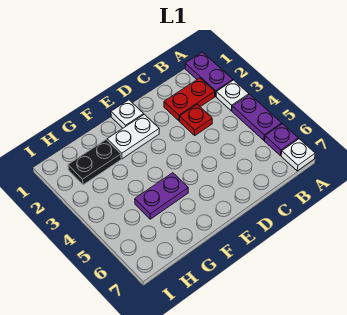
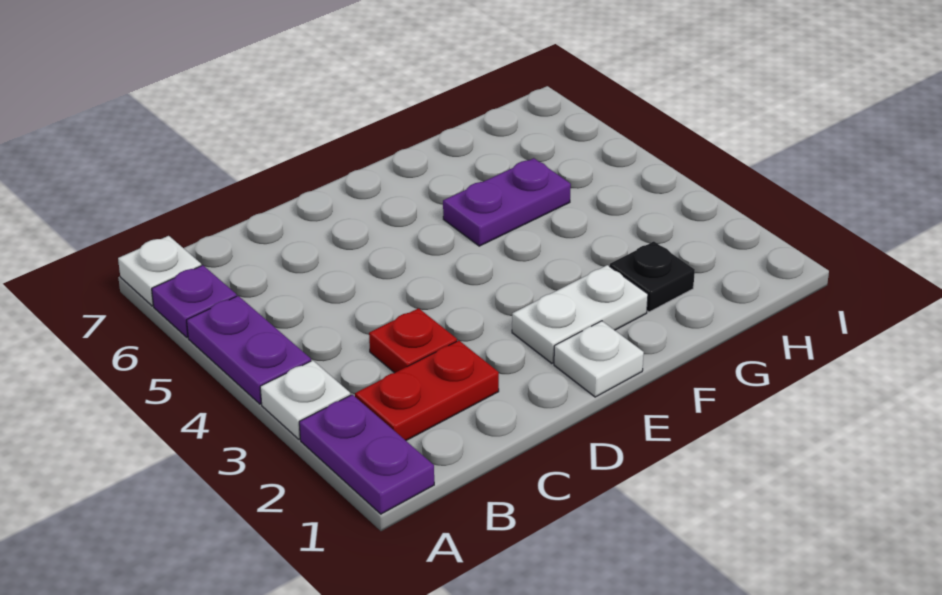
black plate G2:H2 level 1 -> black plate G2 level 1

